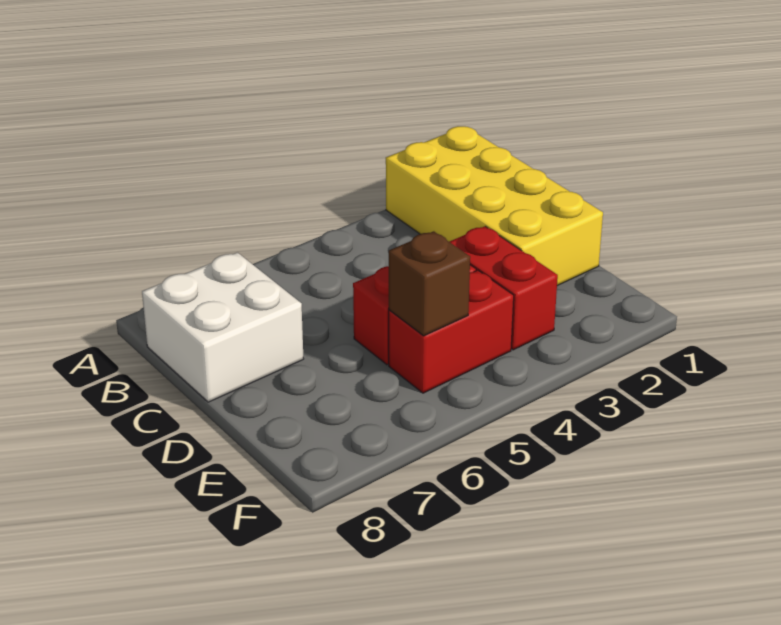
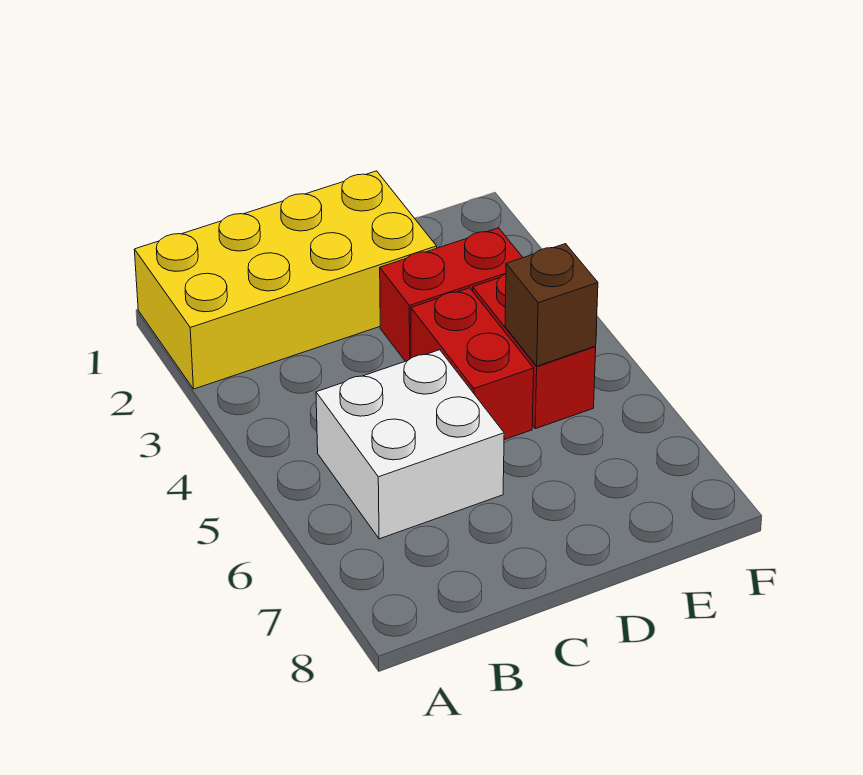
white brick B7:C8 level 1 -> white brick B5:C6 level 1

